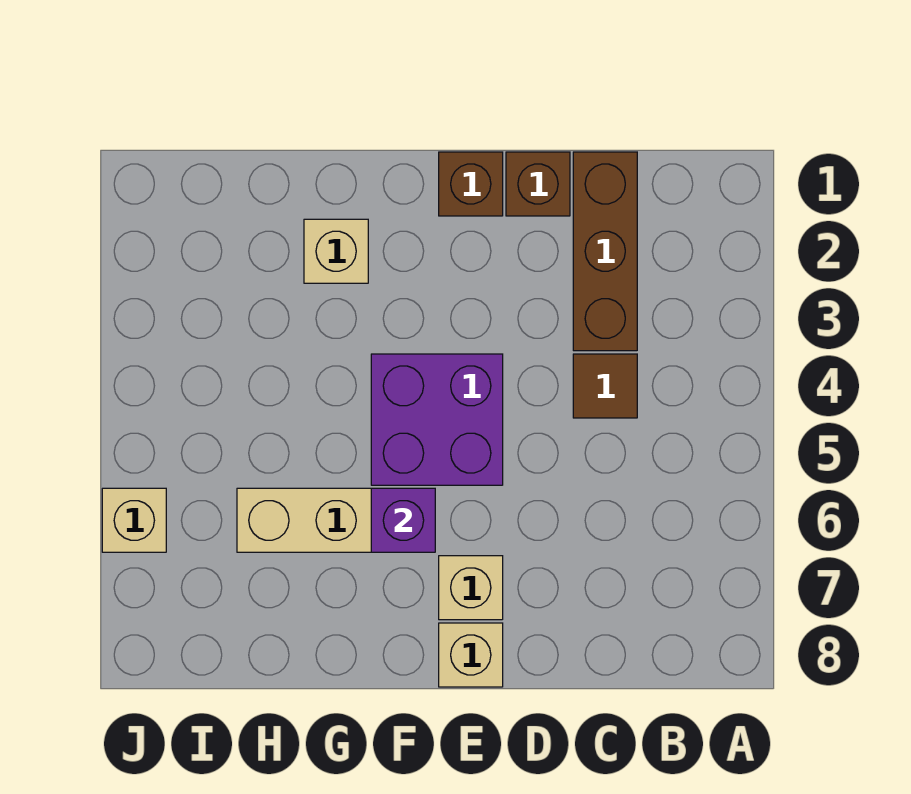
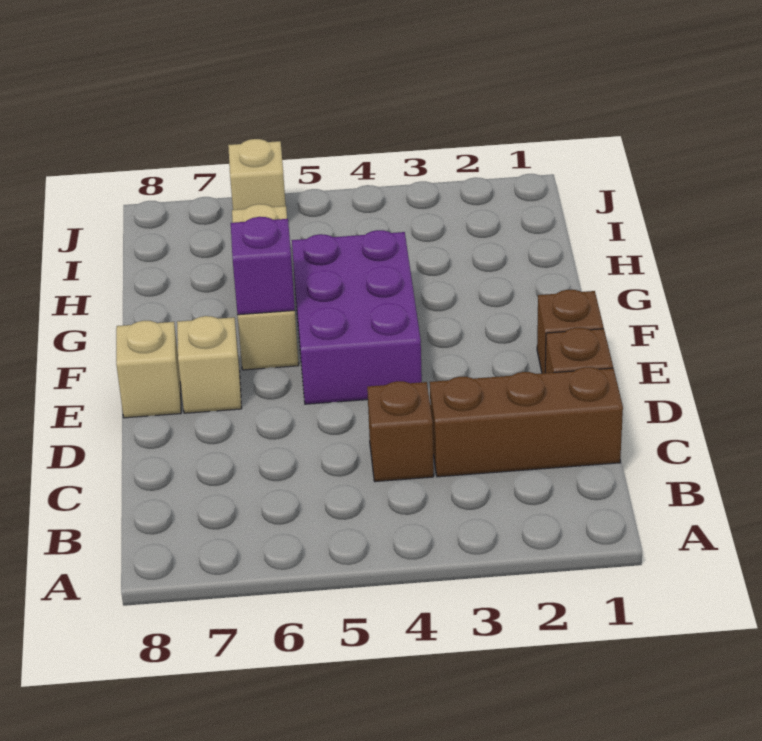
brown tile C4 level 1 -> brown brick C4 level 1
purple brick E4:F5 level 1 -> purple brick E4:G5 level 1
tan brick G2 level 1 -> none

